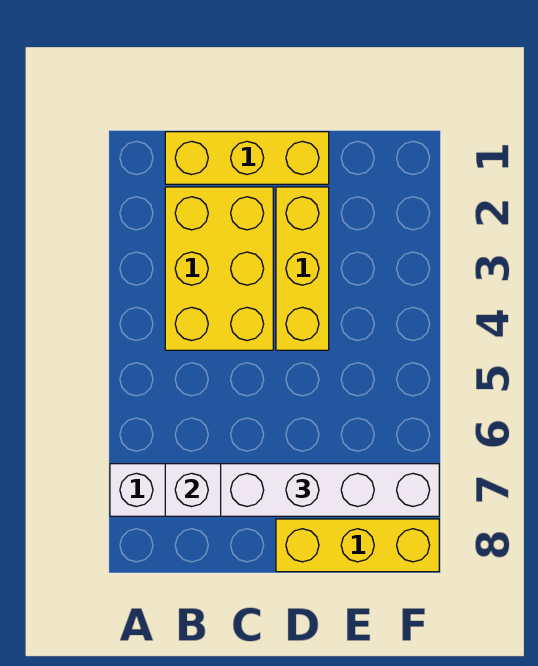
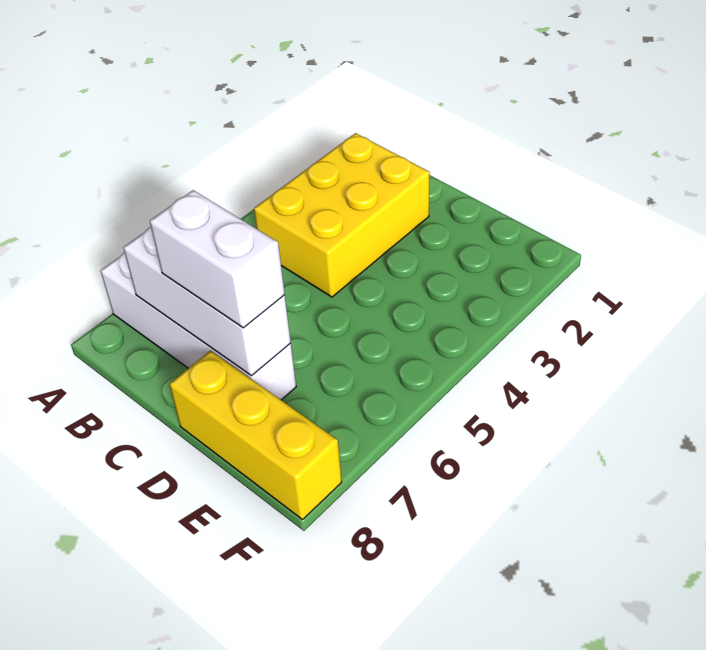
yellow brick B1:D1 level 1 -> none
white brick C7:F7 level 3 -> white brick C7:D7 level 3
yellow brick D2:D4 level 1 -> none

